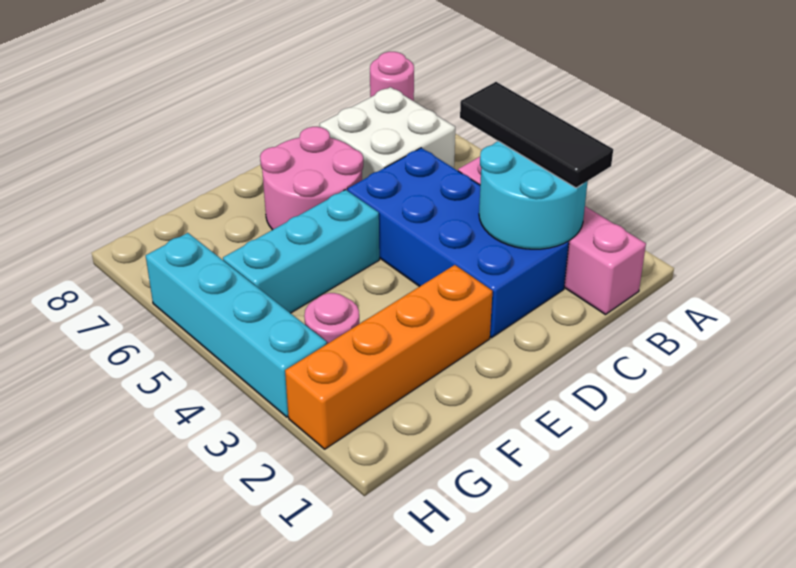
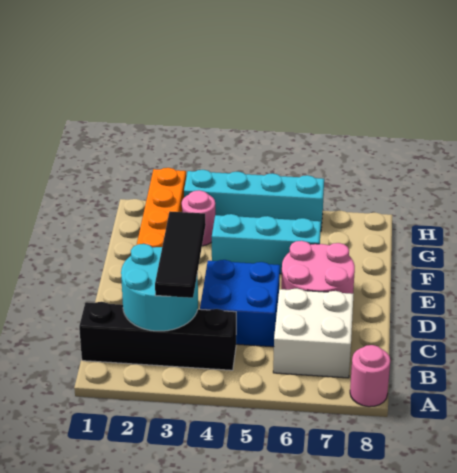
pink brick B1:B4 level 1 -> black brick B1:B4 level 1
black tile B2:B4 level 3 -> black tile B3:D3 level 3
blue brick C2:D5 level 1 -> blue brick C4:D5 level 1
cyan brick E5:G5 level 1 -> cyan brick F4:F6 level 1

